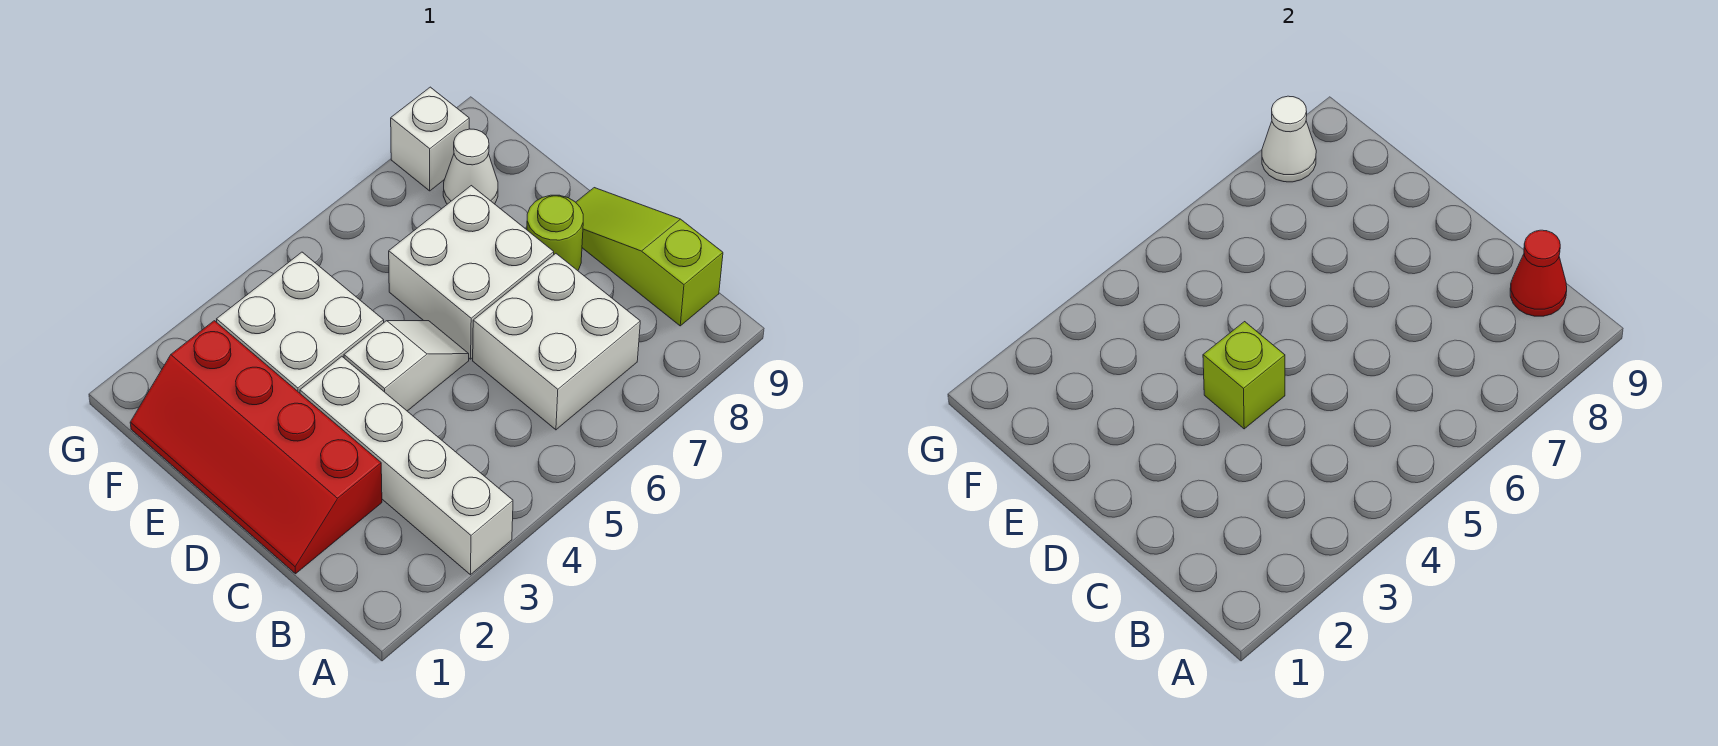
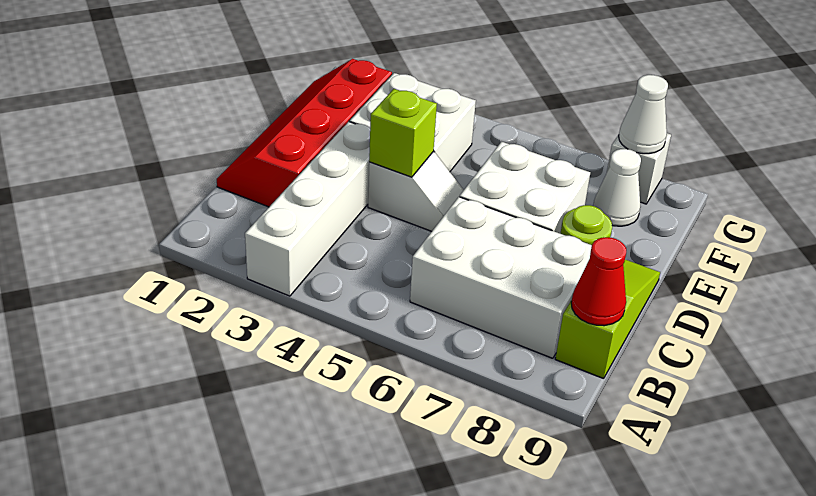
white brick B6:C7 level 1 -> white brick B6:C8 level 1

